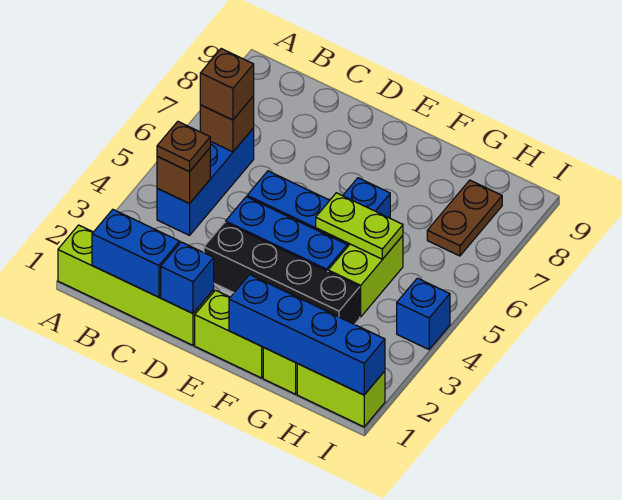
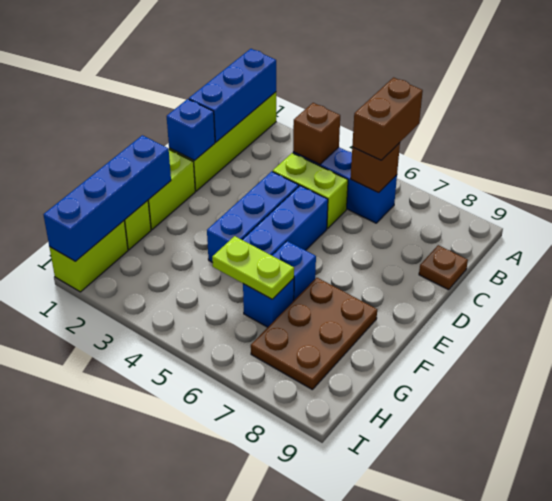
blue brick B1:C1 level 2 -> blue brick A1:C1 level 2
brown plate B4 level 3 -> brown plate C9 level 1
brown brick B6 level 3 -> brown brick A6:B6 level 3
black brick D3:G3 level 1 -> none
lime plate F5:G5 level 2 -> lime plate G5:G6 level 2
lime brick G4:G5 level 1 -> lime brick C4:C5 level 1
brown plate H7:H8 level 1 -> brown plate F7:H8 level 1
blue brick I4 level 1 -> blue brick G6 level 1

